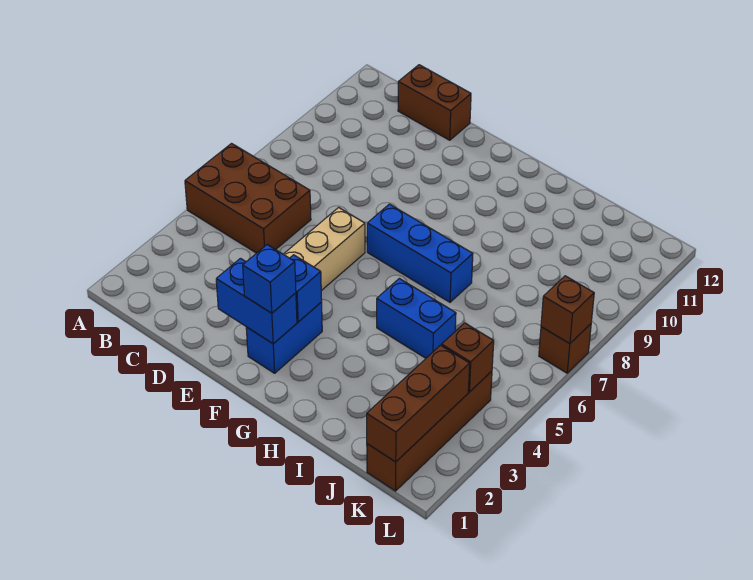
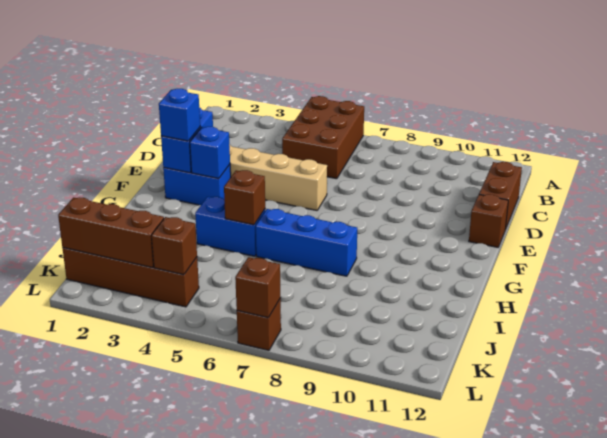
none -> brown brick E12 level 1
blue brick F7:H7 level 1 -> blue brick H6:H8 level 1
blue brick H5:I5 level 1 -> blue brick H4:H5 level 1
none -> brown brick H5 level 2

